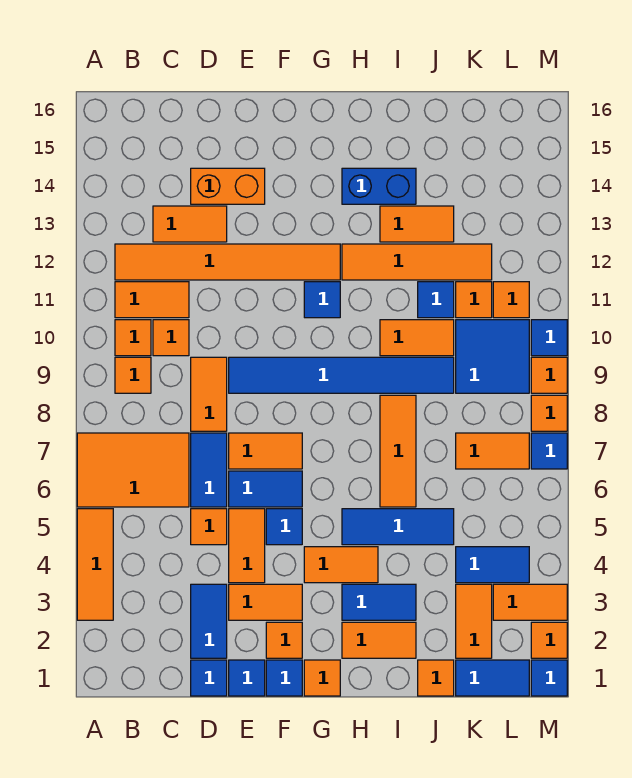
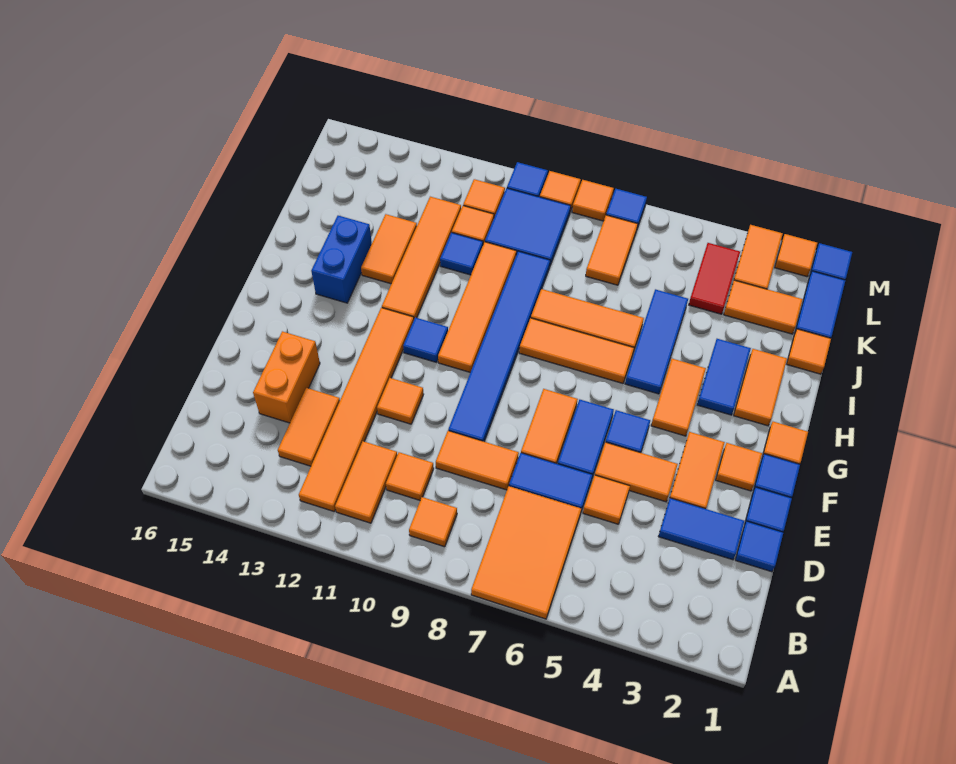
orange tile A3:A5 level 1 -> orange tile H6:H8 level 1
orange tile B10 level 1 -> orange tile E11 level 1
orange tile I10:J10 level 1 -> orange tile G10:J10 level 1
blue tile K4:L4 level 1 -> red tile K4:L4 level 1

